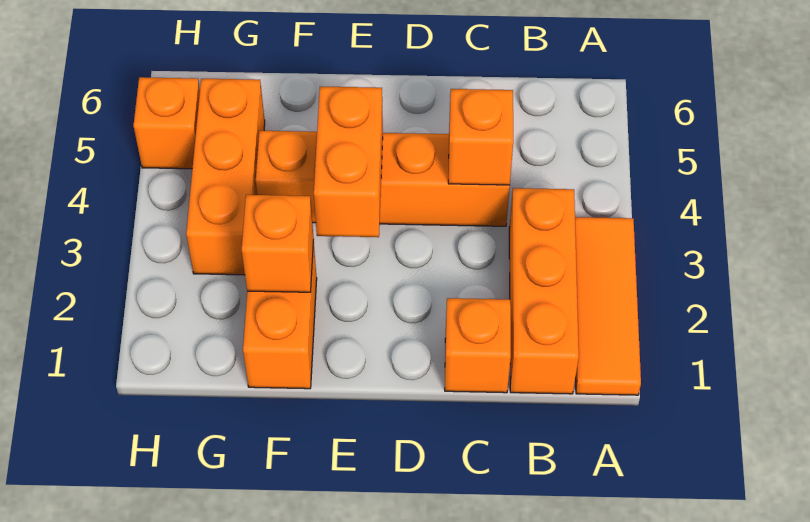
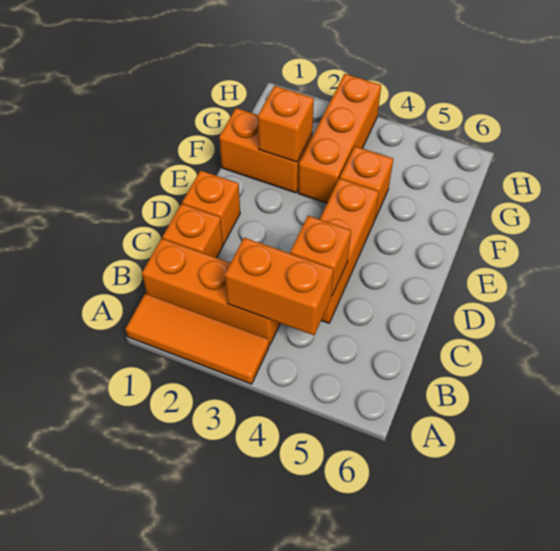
orange brick E3:E4 level 2 -> orange brick B3:B4 level 2
orange brick G3:G5 level 1 -> orange brick F3:H3 level 1
orange brick H5 level 1 -> orange brick D1 level 1

